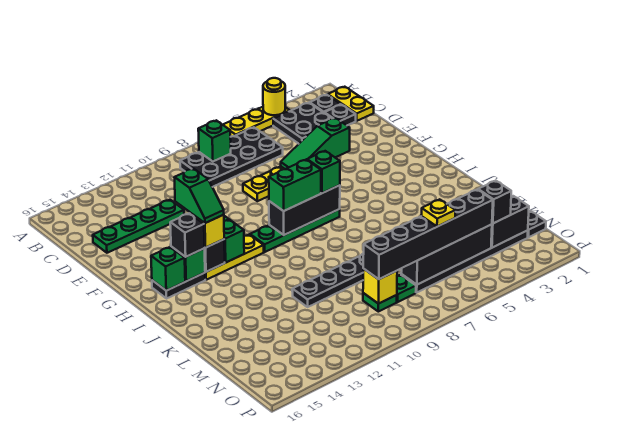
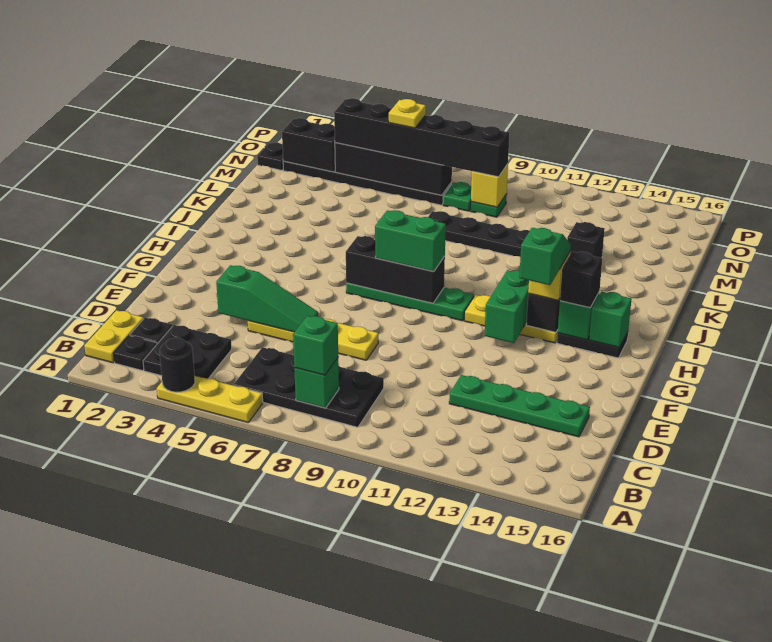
yellow round brick A4 level 2 -> black round brick A4 level 2
green brick H7 level 3 -> green brick B8 level 3
black brick N3 level 3 -> black brick L13 level 1

